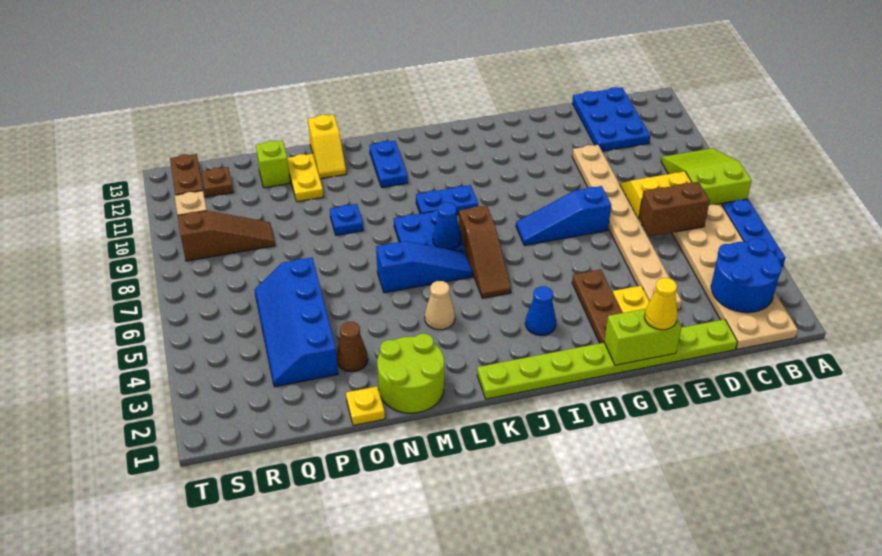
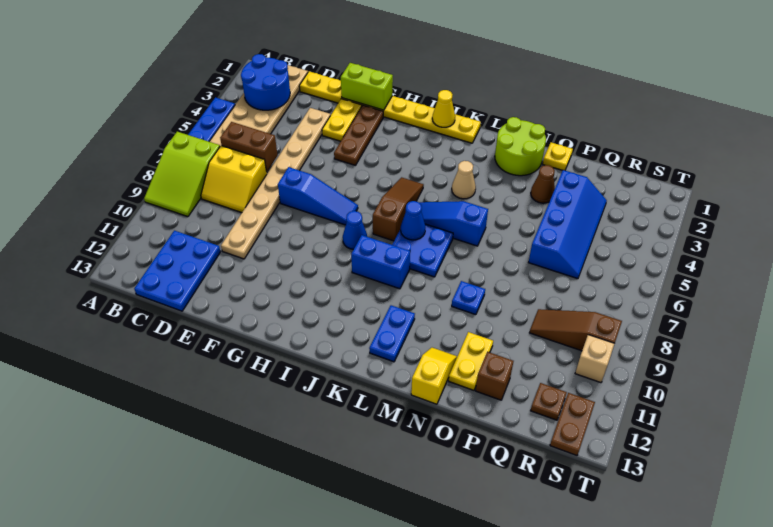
lime plate D1:K1 level 1 -> yellow plate D1:K1 level 1
yellow cone F1 level 3 -> yellow cone J1 level 2
blue cone I3 level 1 -> blue cone I8 level 1
blue plate J9:K9 level 1 -> blue brick J9:K9 level 1
lime brick P12 level 1 -> brown brick P12 level 1

